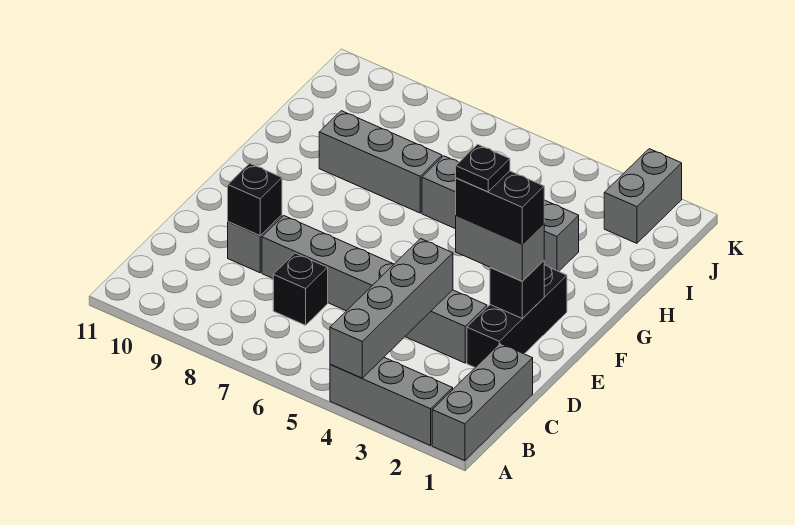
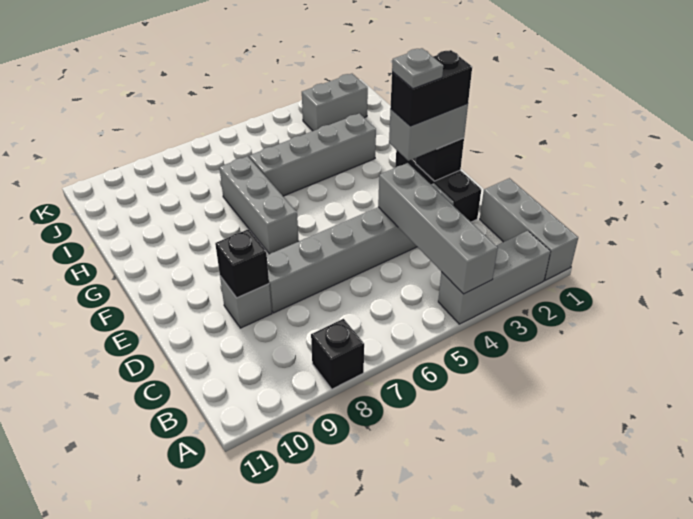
black brick C7 level 1 -> black brick A8 level 1
black plate E3 level 5 -> grey plate E3 level 5
grey brick H7:H9 level 1 -> grey brick F7:H7 level 1
grey brick J2:K2 level 1 -> grey brick J2:J3 level 1

